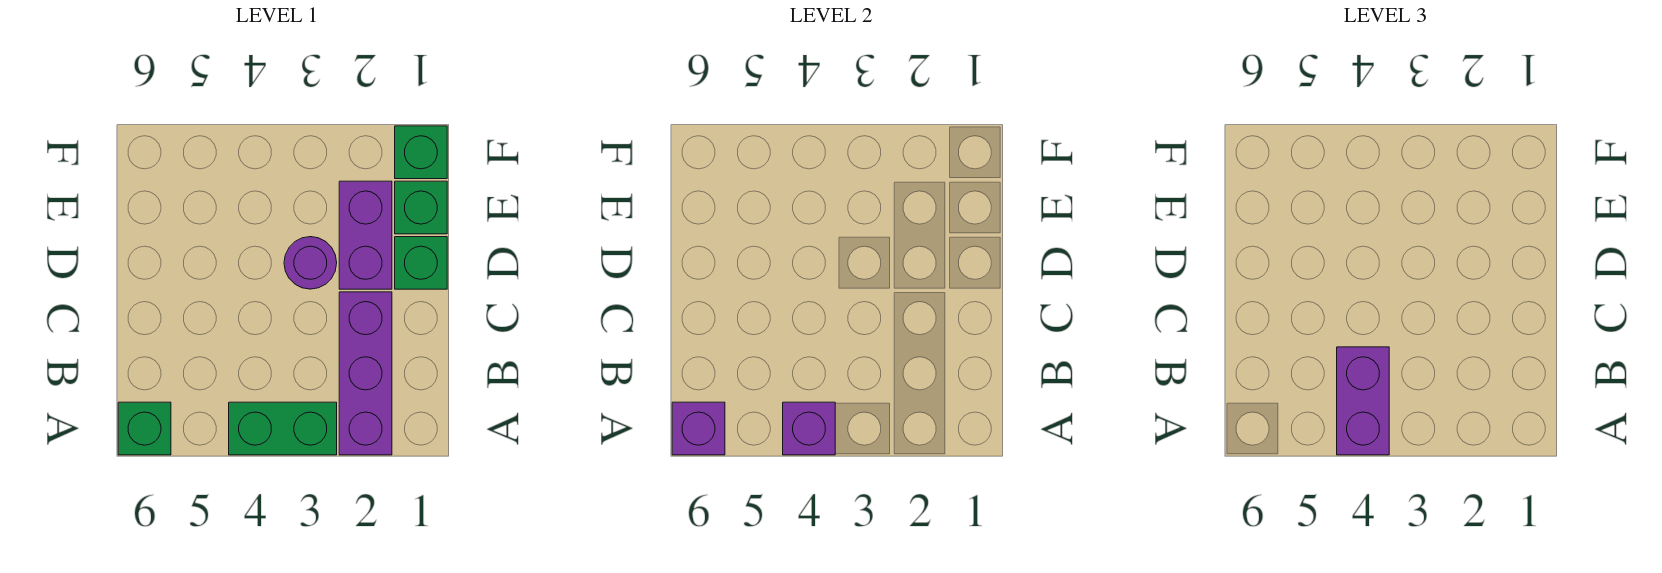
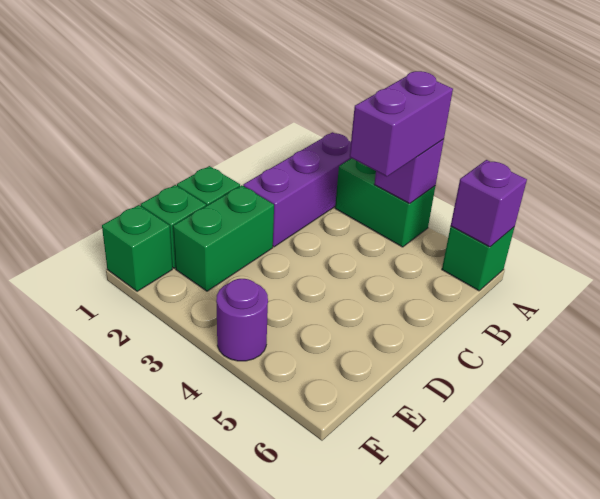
purple brick D2:E2 level 1 -> green brick D2:E2 level 1
purple round brick D3 level 1 -> purple round brick F4 level 1

